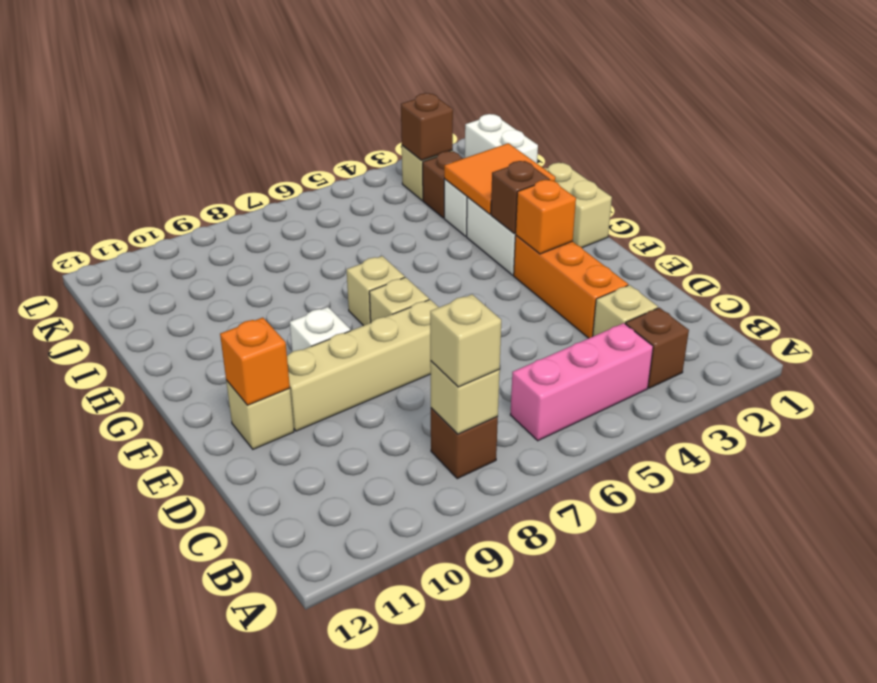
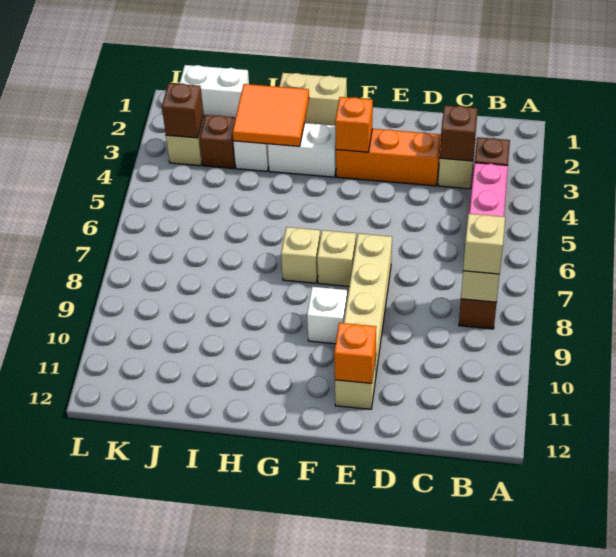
brown brick G3 level 2 -> brown brick C3 level 2

